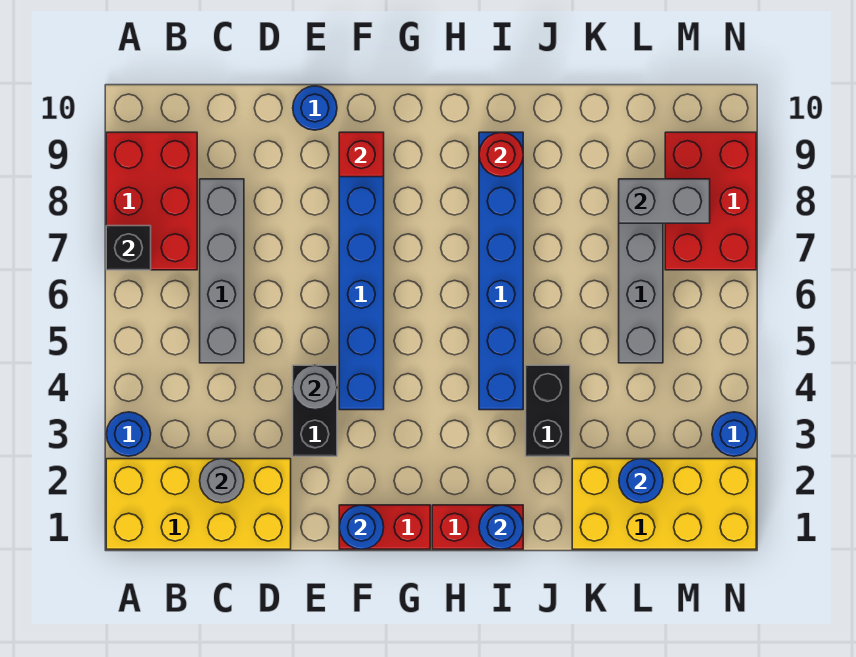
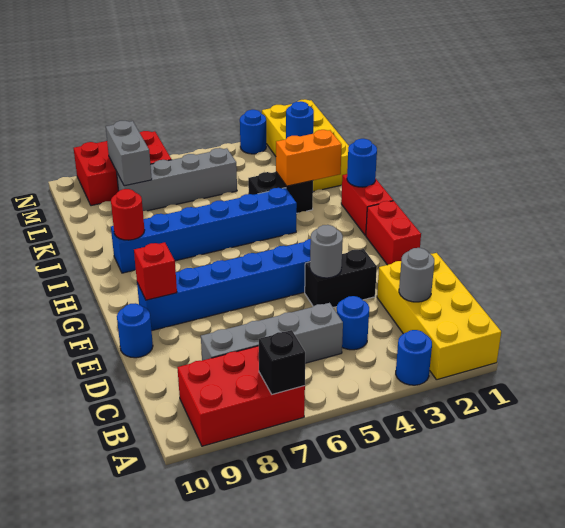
blue round brick F1 level 2 -> blue round brick C4 level 1
none -> orange brick J2:J3 level 2

